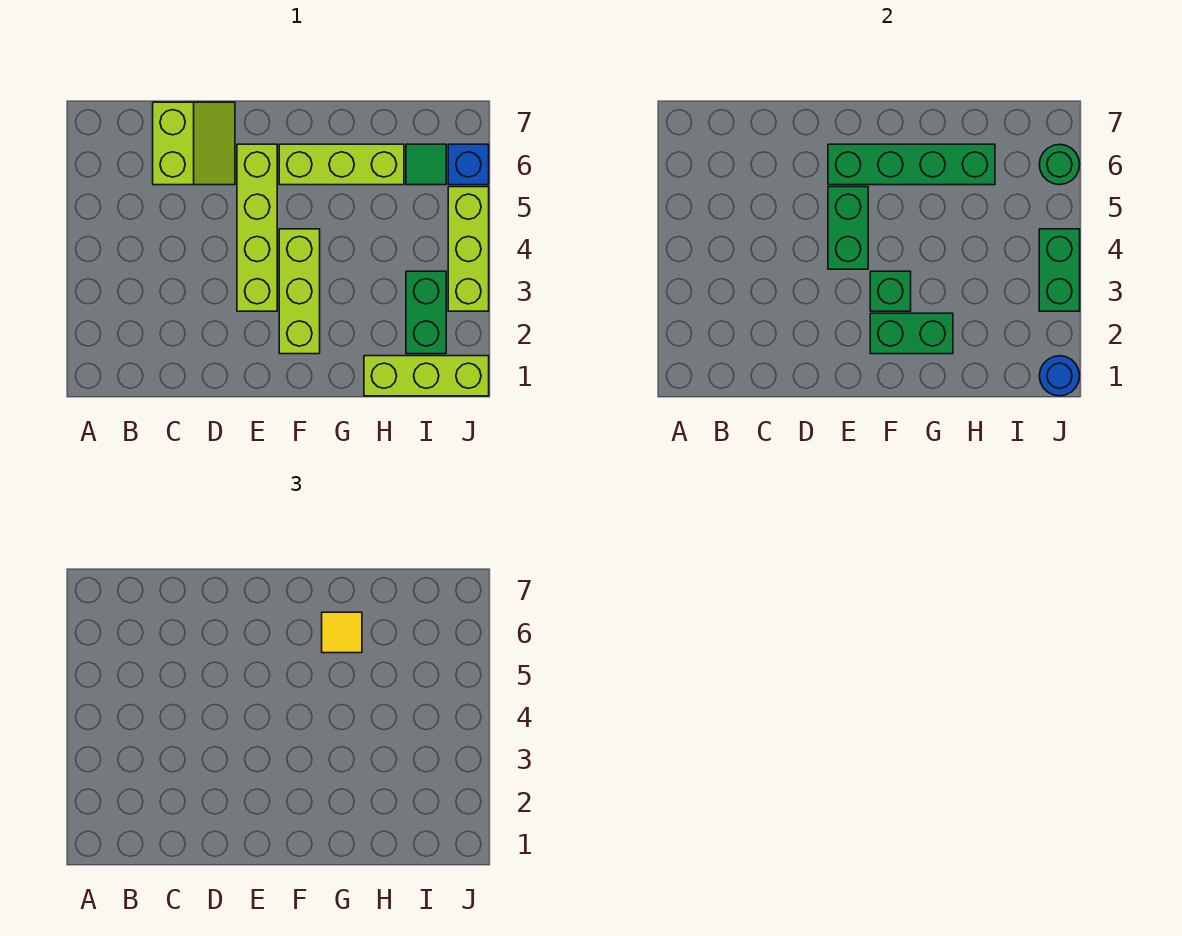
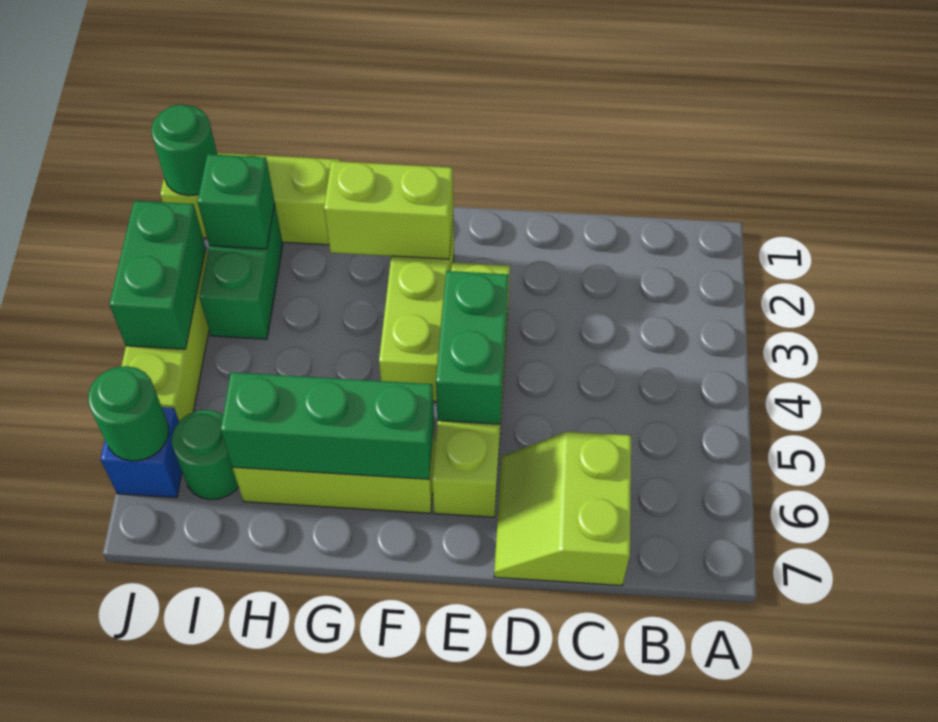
green brick E6:H6 level 2 -> green brick F6:H6 level 2
green brick F2:G2 level 2 -> lime brick F2:G2 level 2
green brick F3 level 2 -> green brick I2 level 2
yellow tile G6 level 3 -> none
green tile I6 level 1 -> green round brick I6 level 1
blue round brick J1 level 2 -> green round brick J1 level 2

